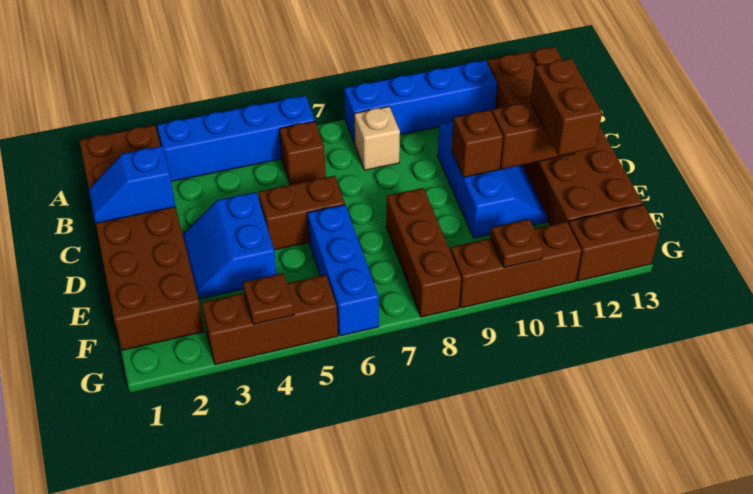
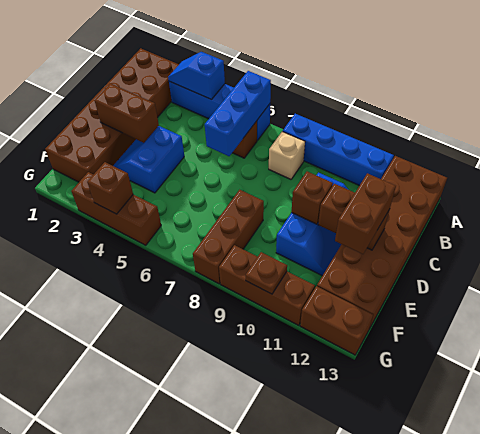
blue slope C1:C2 level 2 top 2 -> blue slope A3:A4 level 2 top 4
brown brick D5:D6 level 1 -> brown brick D2:D3 level 2
blue brick E6:G6 level 1 -> blue brick A6:C6 level 2
brown plate G4 level 2 -> brown brick G4 level 2

